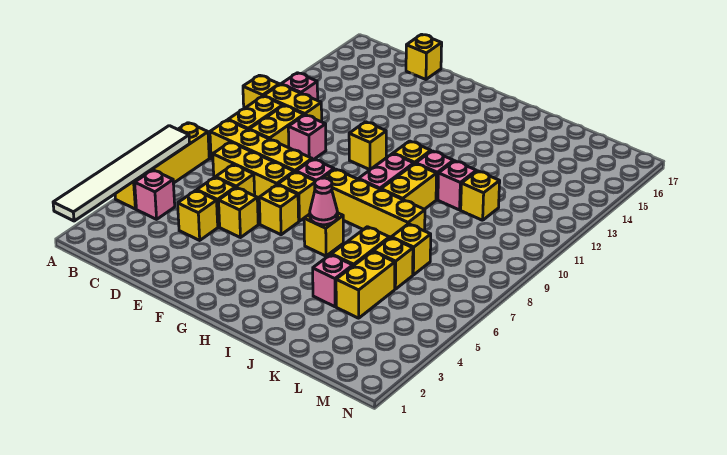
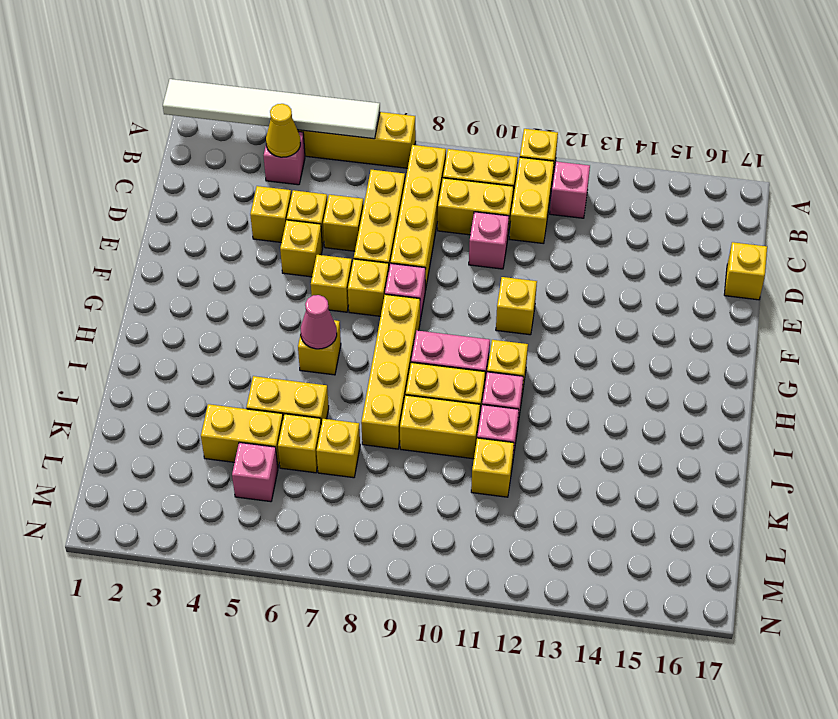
none -> yellow cone B4 level 2
pink brick J4 level 1 -> pink brick L5 level 1
none -> yellow brick J9:J10 level 1

